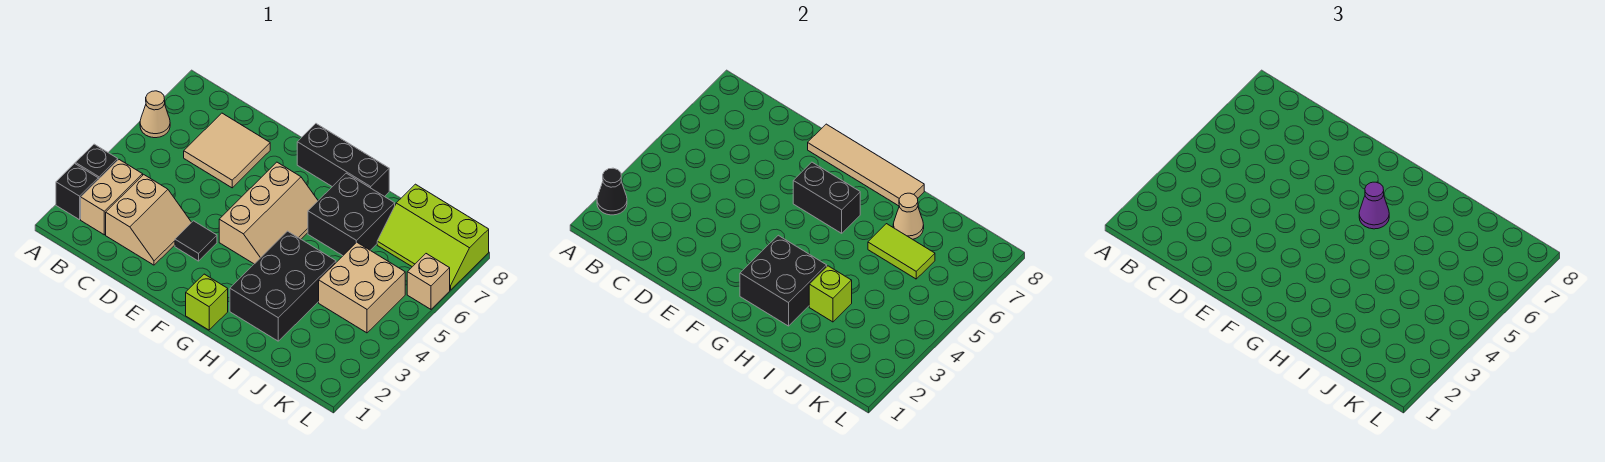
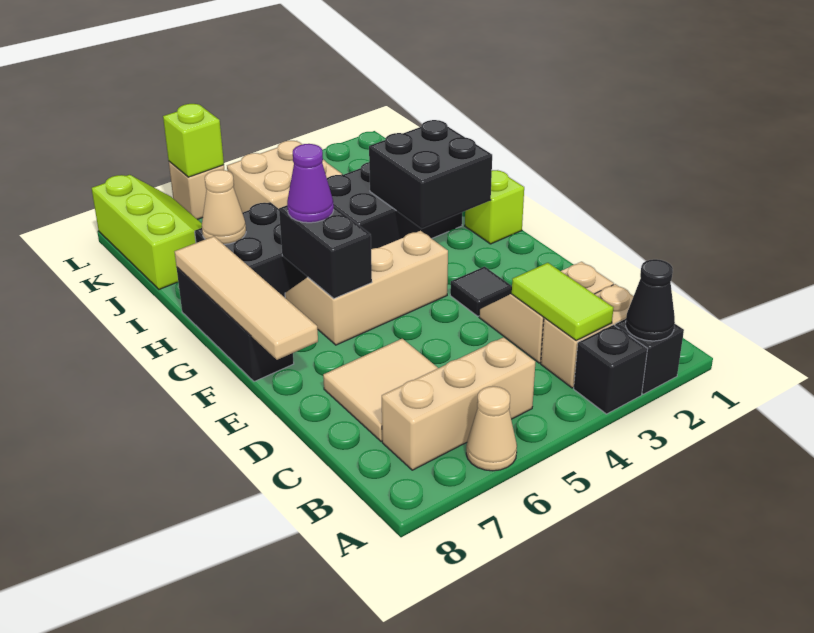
none -> tan brick B5:B7 level 1
lime brick I3 level 2 -> lime brick L6 level 2
lime tile I6:J6 level 2 -> lime tile B3:C3 level 2

